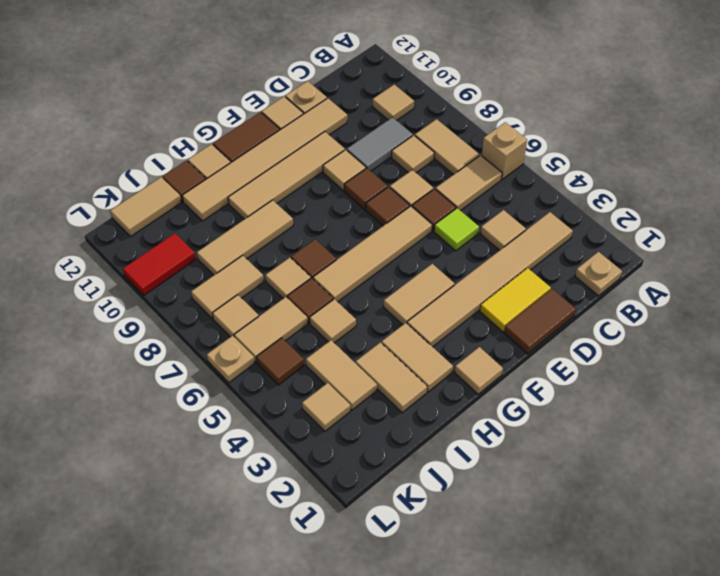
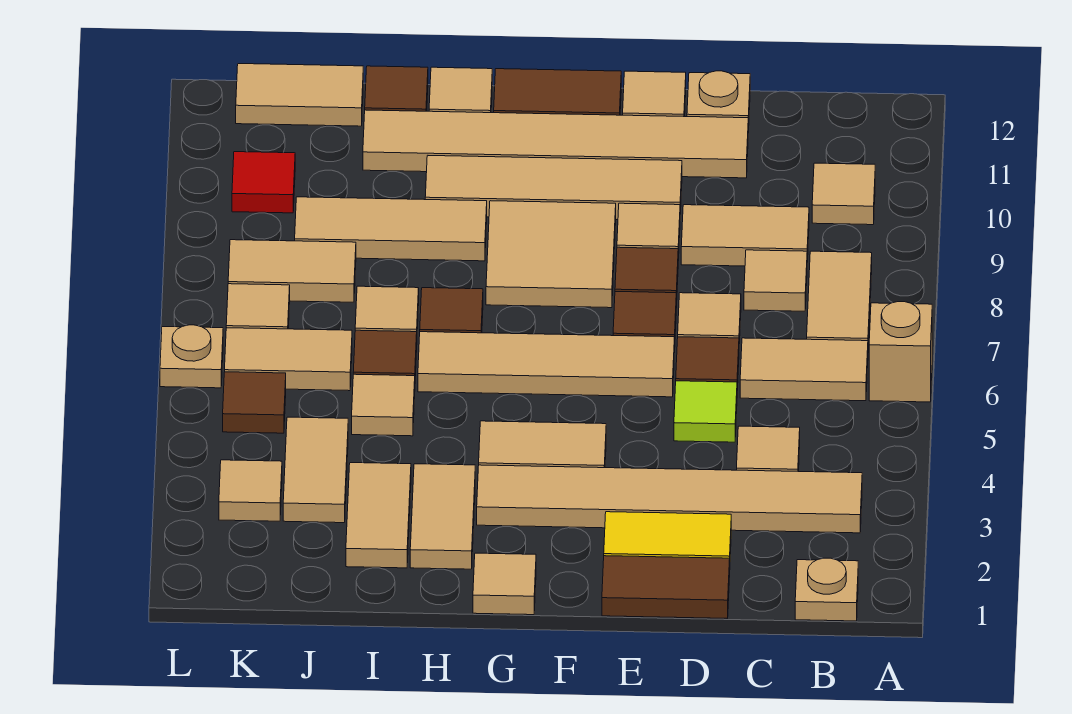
grey tile C9:D9 level 1 -> tan tile C9:D9 level 1
none -> tan tile F8:G9 level 1
red tile K10:L10 level 1 -> red tile K10 level 1

